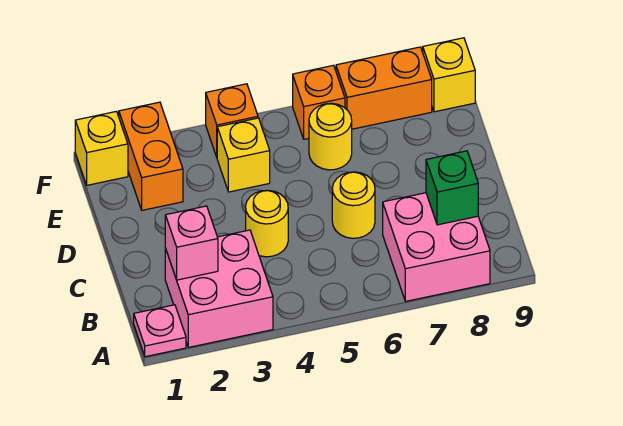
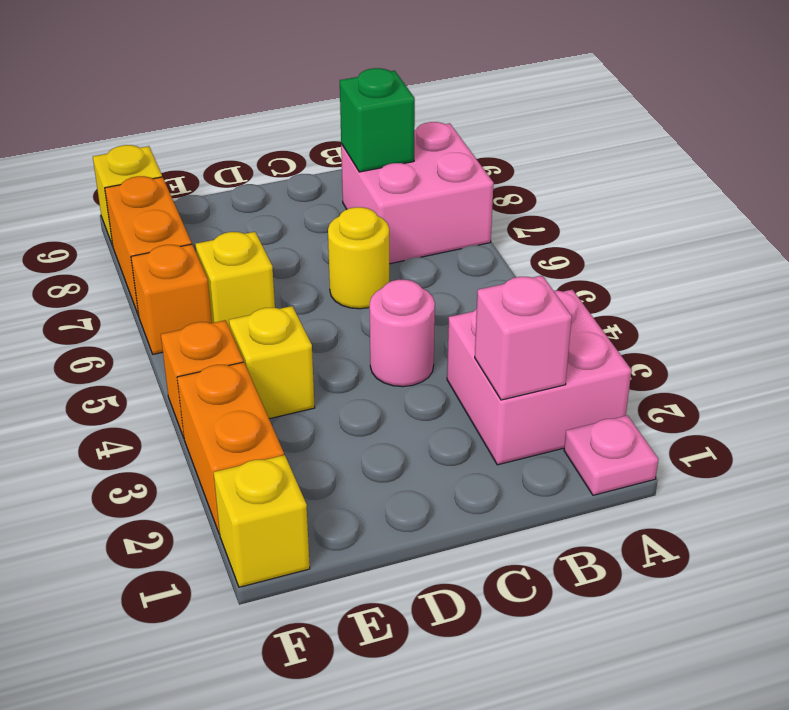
yellow round brick C4 level 1 -> pink round brick C4 level 1
orange brick E2:F2 level 1 -> orange brick F2:F3 level 1
yellow round brick E6 level 1 -> yellow brick E6 level 1

